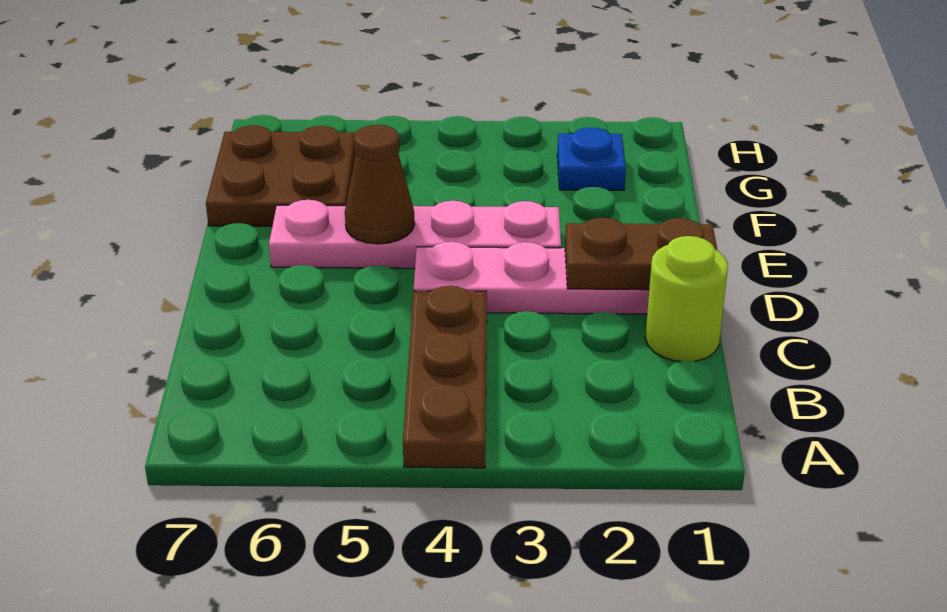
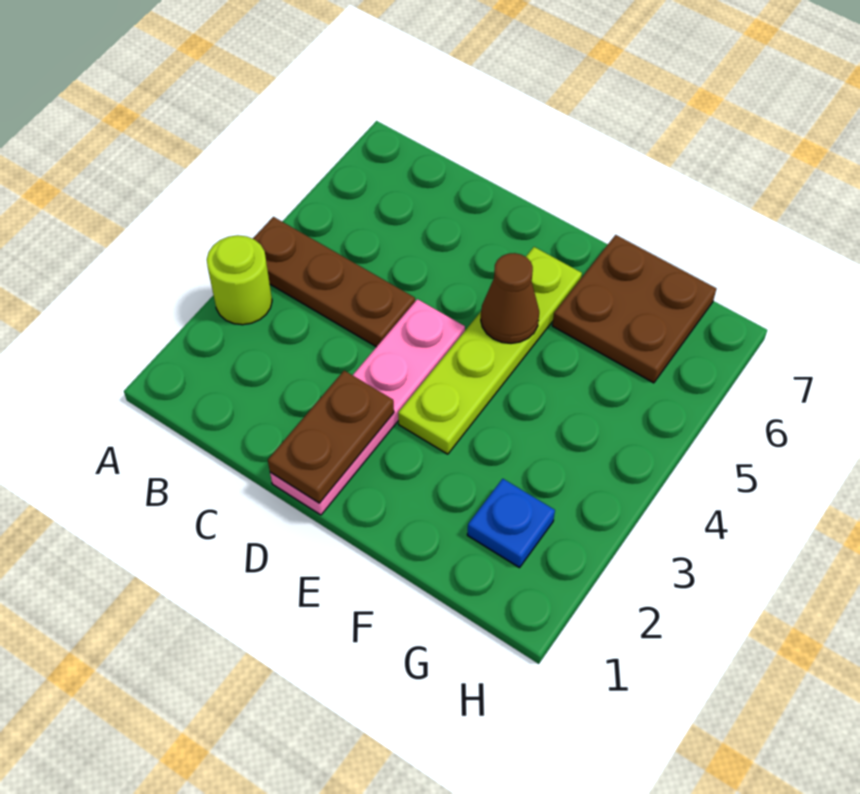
lime round brick C1 level 1 -> lime round brick A3 level 1
pink plate E3:E6 level 1 -> lime plate E3:E6 level 1

